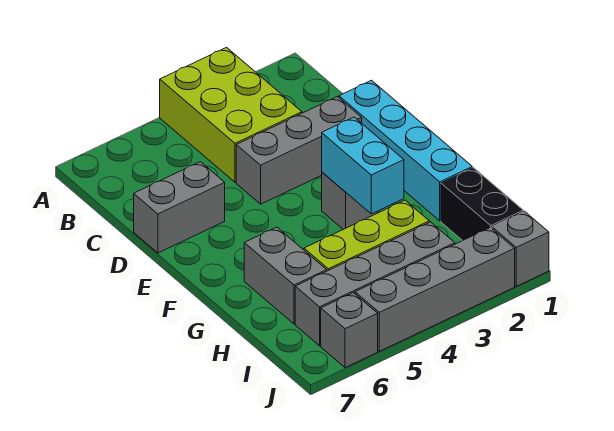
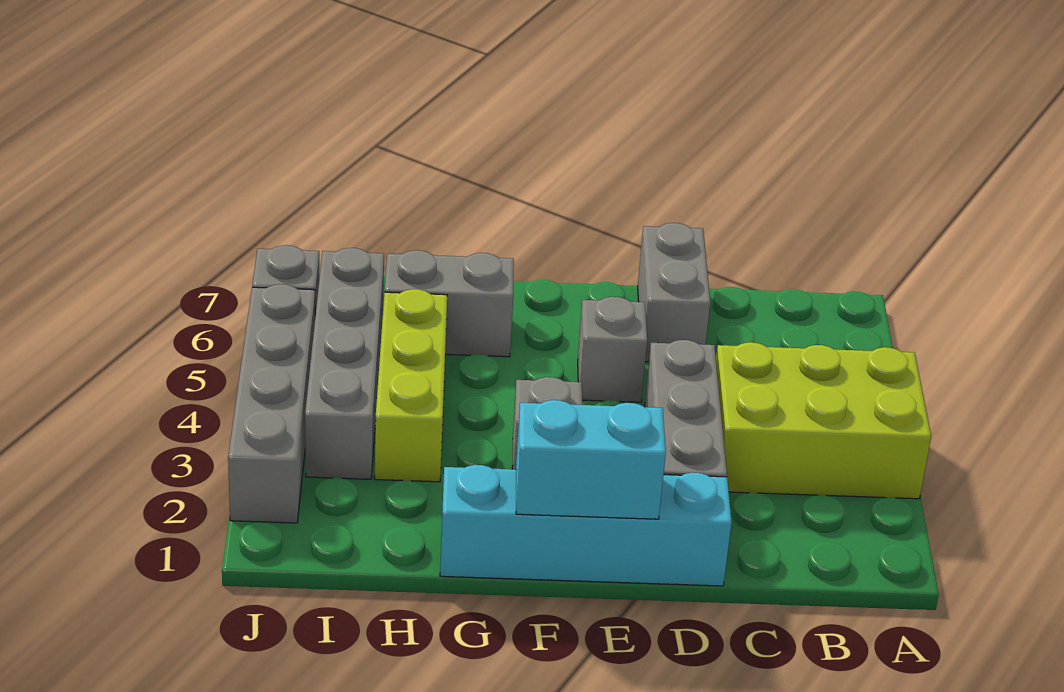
cyan brick F3:G3 level 2 -> cyan brick E1:F1 level 2
black brick H1:I1 level 1 -> none
grey brick J1 level 1 -> grey brick E5 level 1

